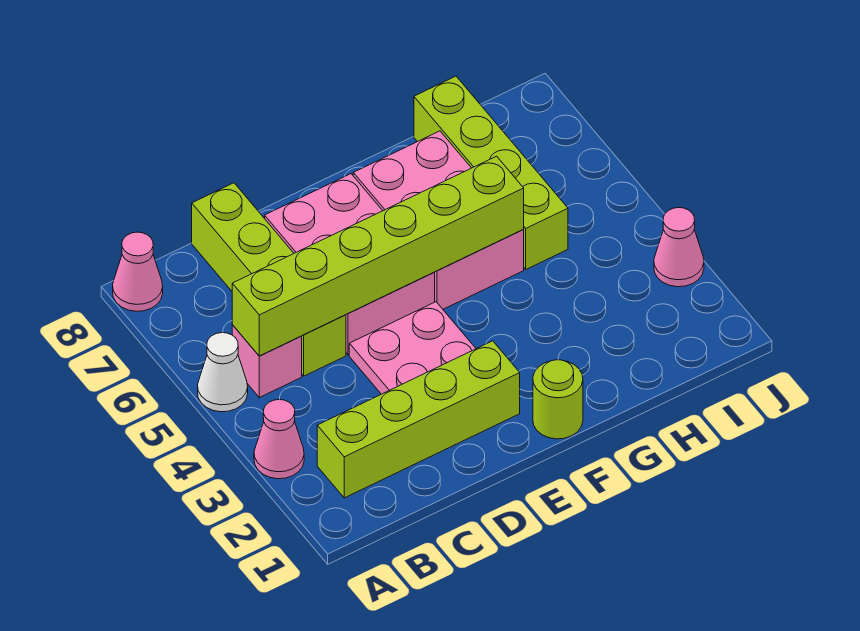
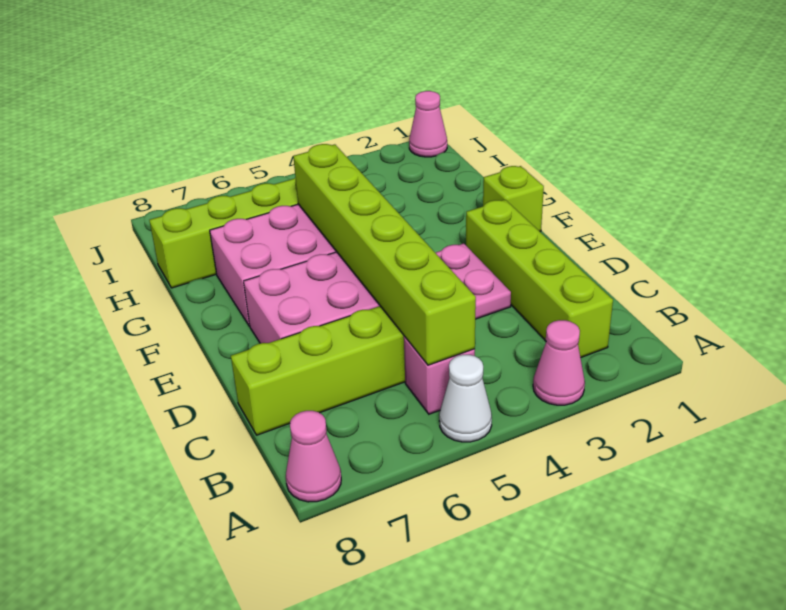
lime round brick F1 level 1 -> lime brick F1 level 1
pink cone J3 level 1 -> pink cone J1 level 1

